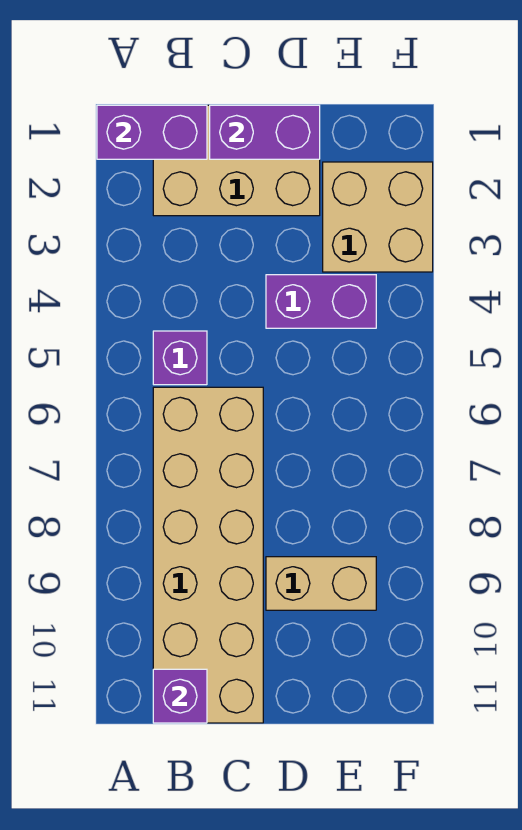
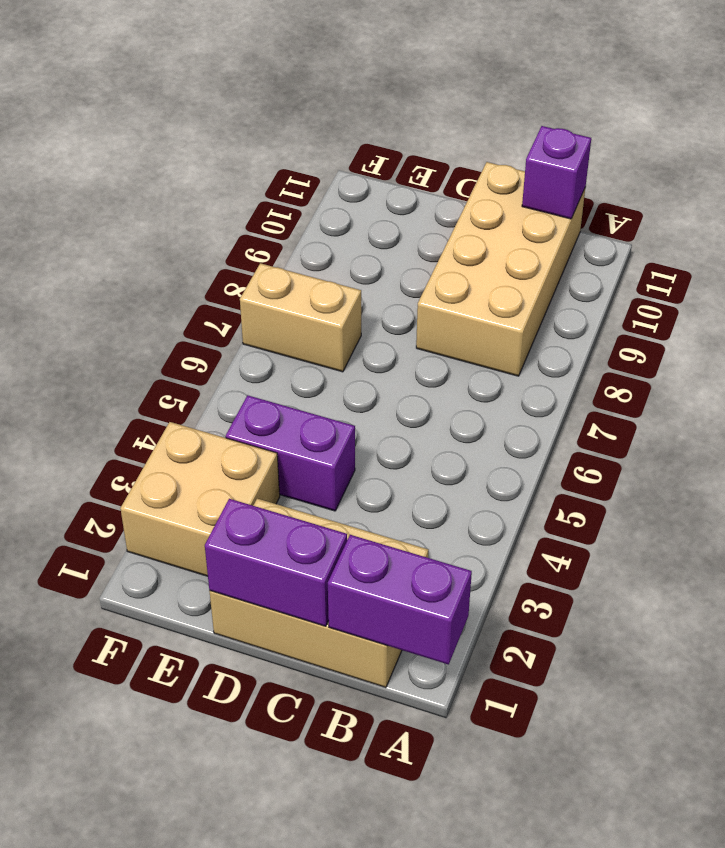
purple brick B5 level 1 -> none
tan brick B6:C11 level 1 -> tan brick B8:C11 level 1
tan brick D9:E9 level 1 -> tan brick E7:F7 level 1

